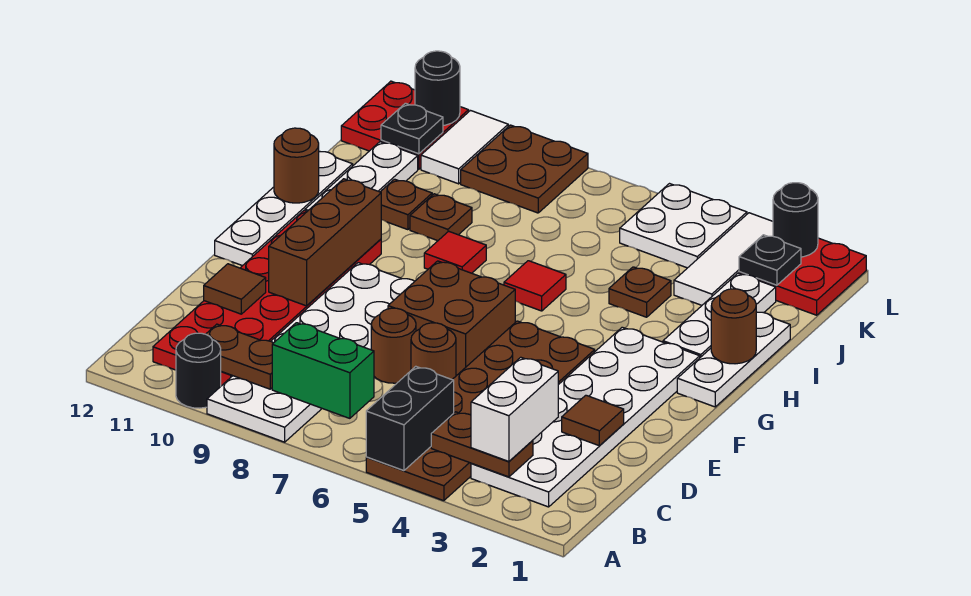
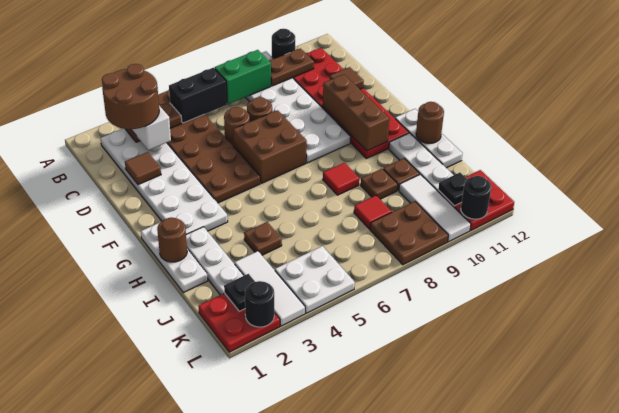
black brick A5:B5 level 2 -> black brick B5:B6 level 2
none -> brown round brick B2:C3 level 4
white plate F12:I12 level 1 -> white plate G12:I12 level 1
red tile H6 level 1 -> red tile J8 level 1
white tile K10:L10 level 1 -> white tile J10:L10 level 1

